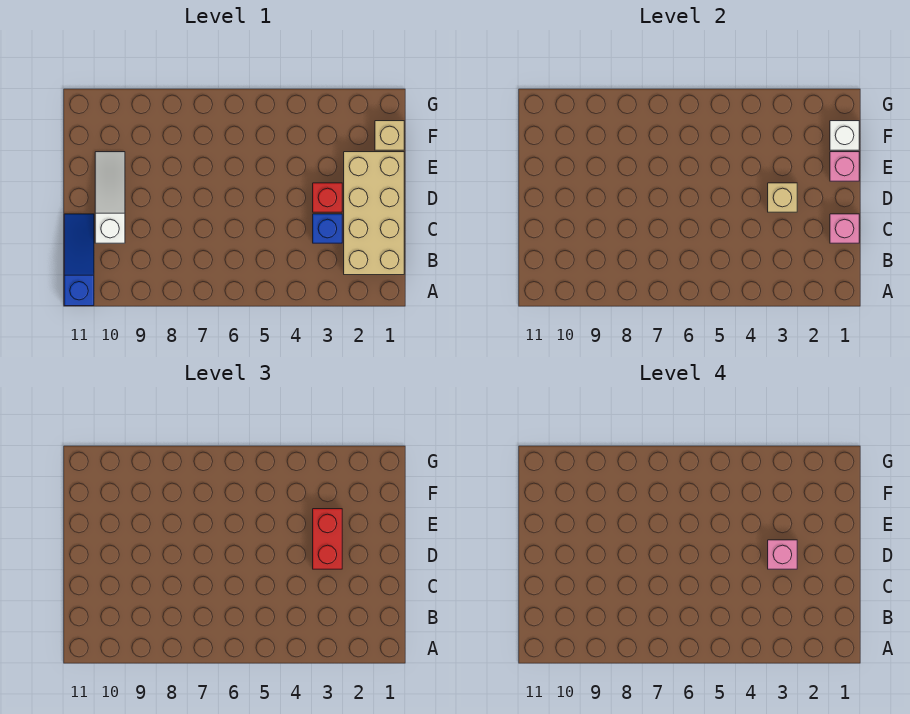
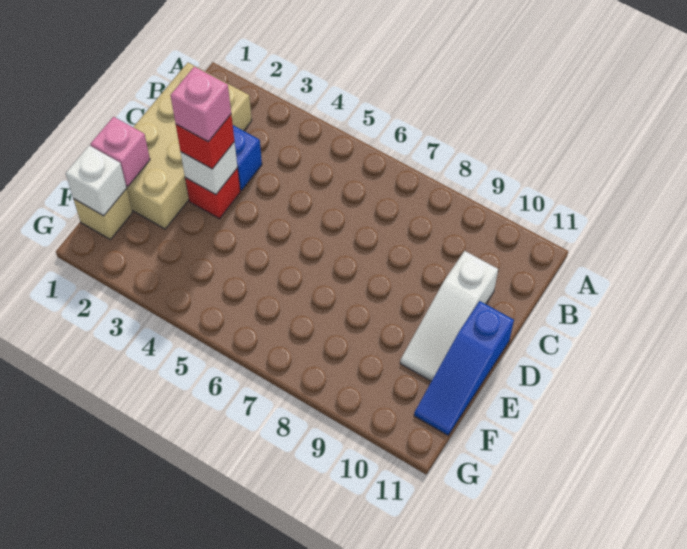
blue slope A11:C11 level 1 top A -> blue slope D11:F11 level 1 top D
pink brick C1 level 2 -> none
tan brick D3 level 2 -> white brick D3 level 2
red brick D3:E3 level 3 -> red brick D3 level 3

